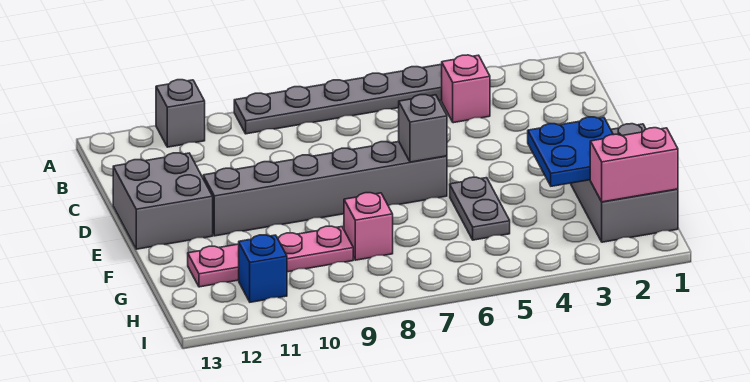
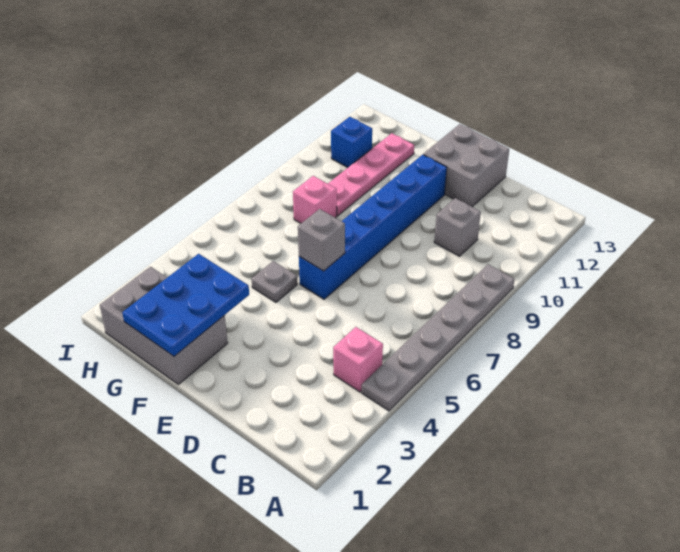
grey brick A11 level 1 -> grey brick C10 level 1
grey brick E6:E11 level 1 -> blue brick E6:E11 level 1
blue plate F2:G3 level 2 -> blue plate F1:G3 level 2
grey plate F5:G5 level 1 -> grey plate F5 level 1
pink brick H1:H2 level 2 -> none

